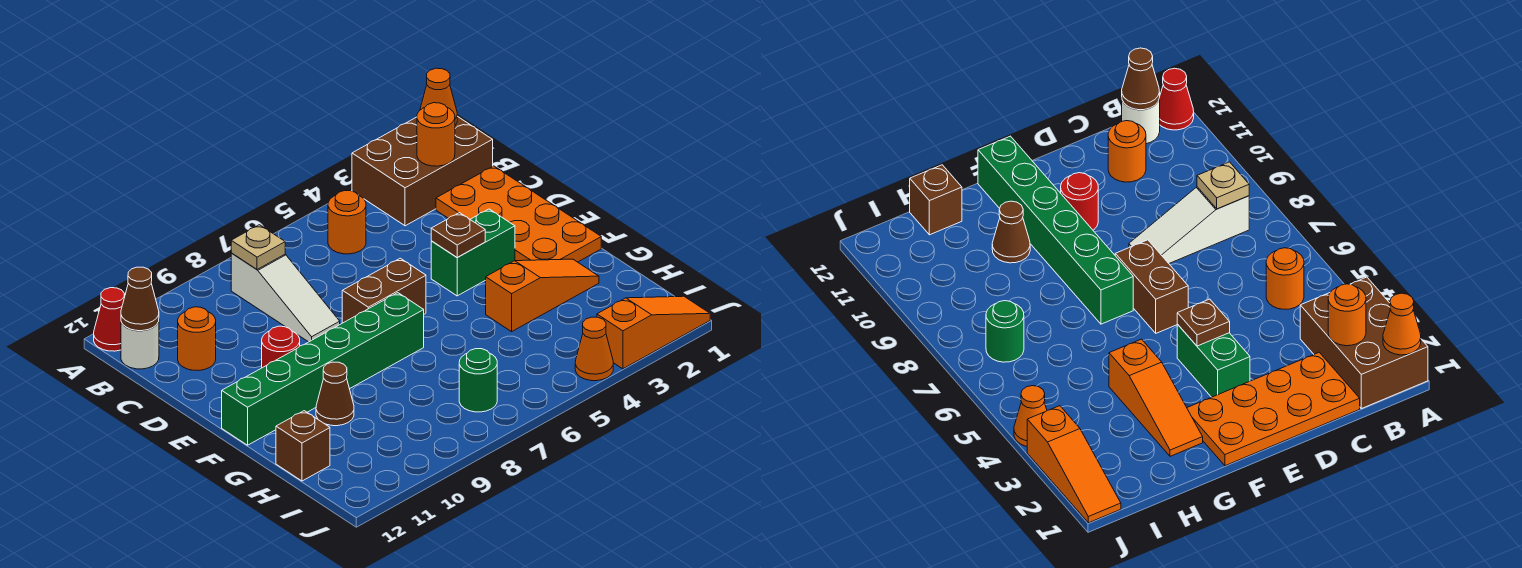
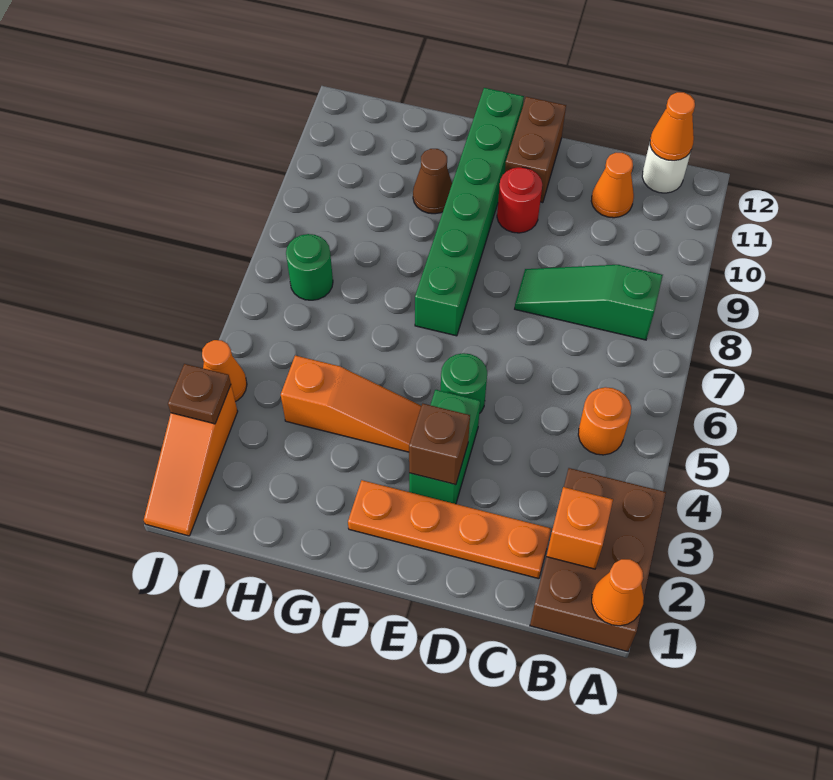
red cone A12 level 1 -> none
orange round brick B2 level 2 -> orange brick B2 level 2
white slope B8:D8 level 1 top B -> green slope B8:D8 level 1 top B
tan plate B8 level 2 -> none
brown cone B12 level 2 -> orange cone B12 level 2
orange plate C1:F2 level 1 -> orange plate C2:F2 level 1
orange round brick C11 level 1 -> orange cone C11 level 1
brown plate E4 level 2 -> brown plate J3 level 2
none -> green round brick E5 level 1
brown brick E6:E7 level 1 -> brown brick E11:E12 level 1
orange slope G2:G4 level 1 top 4 -> orange slope F4:H4 level 1 top H
brown brick H12 level 1 -> brown brick E3 level 2

